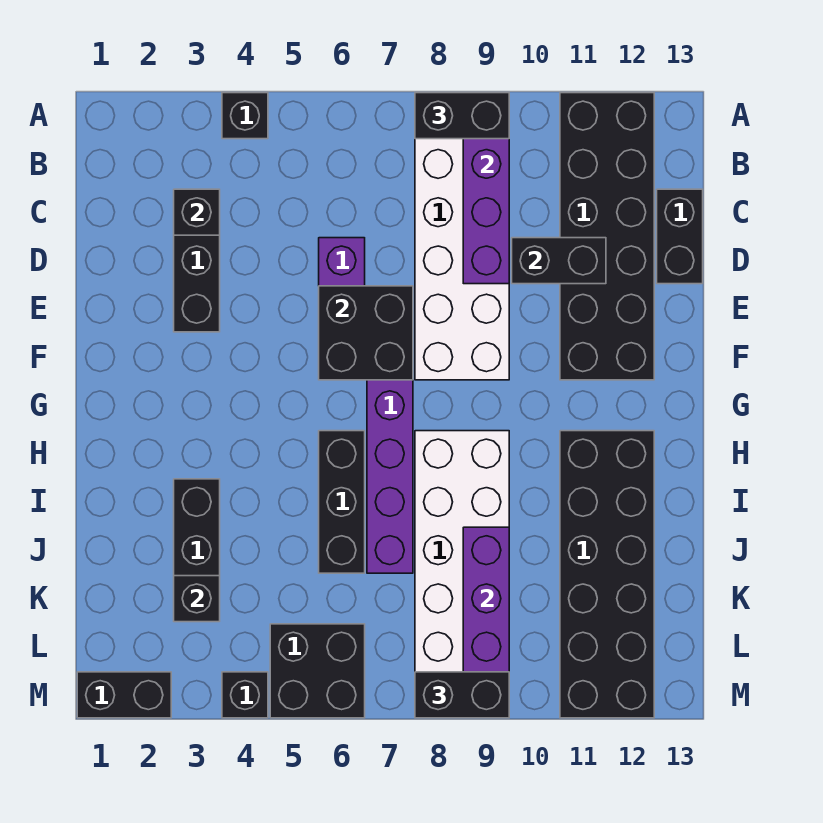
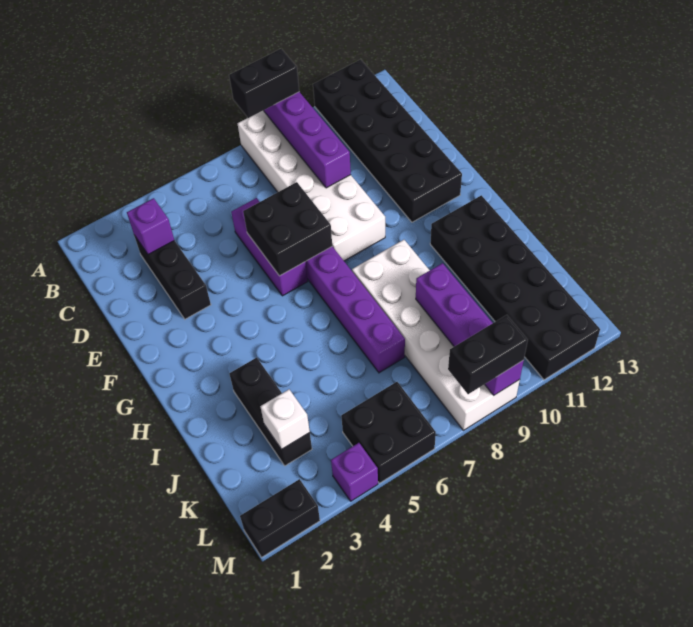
black brick A4 level 1 -> none
black brick C3 level 2 -> purple brick C3 level 2
black brick C13:D13 level 1 -> none
black brick D10:D11 level 2 -> none
black brick H6:J6 level 1 -> none
black brick K3 level 2 -> white brick K3 level 2
black brick M4 level 1 -> purple brick M4 level 1

